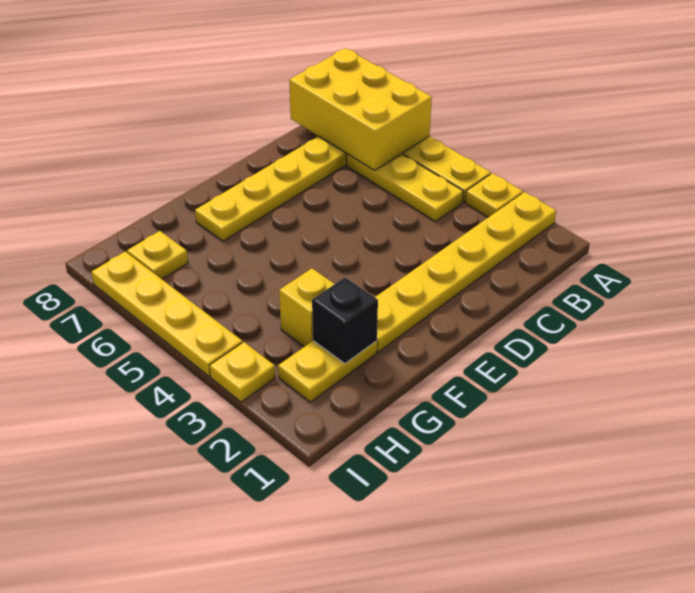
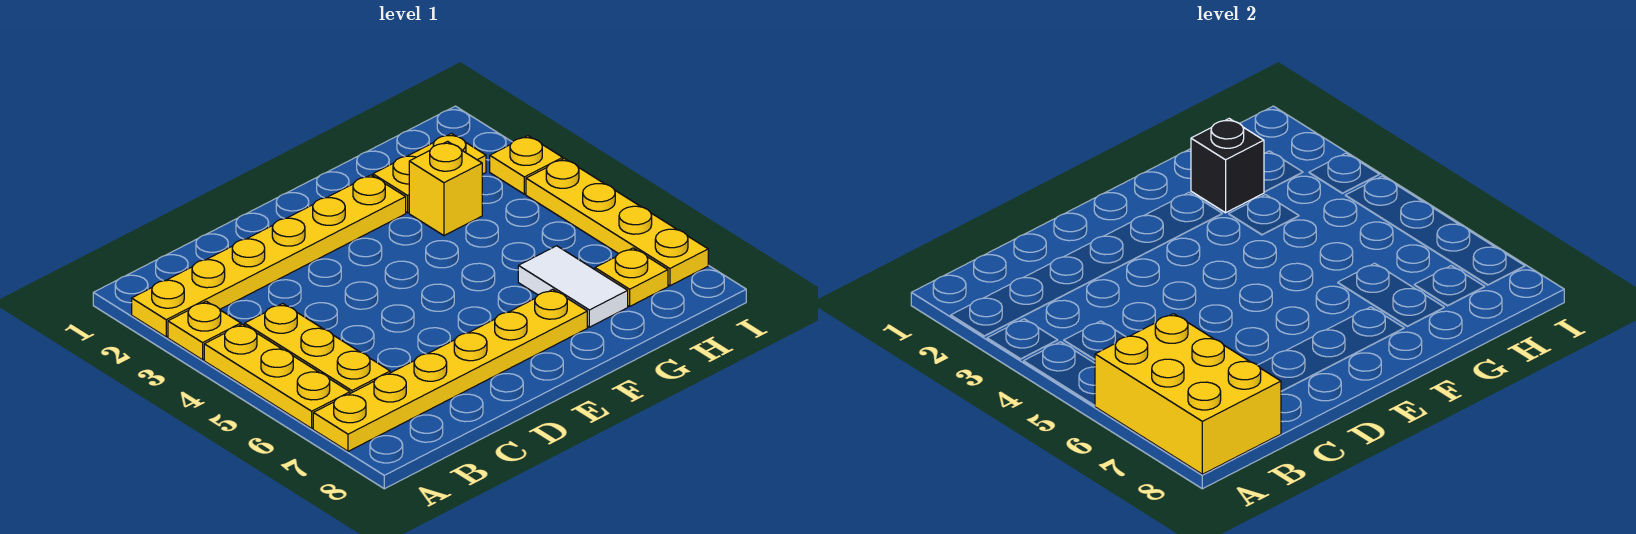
none -> white tile G6:G7 level 1

